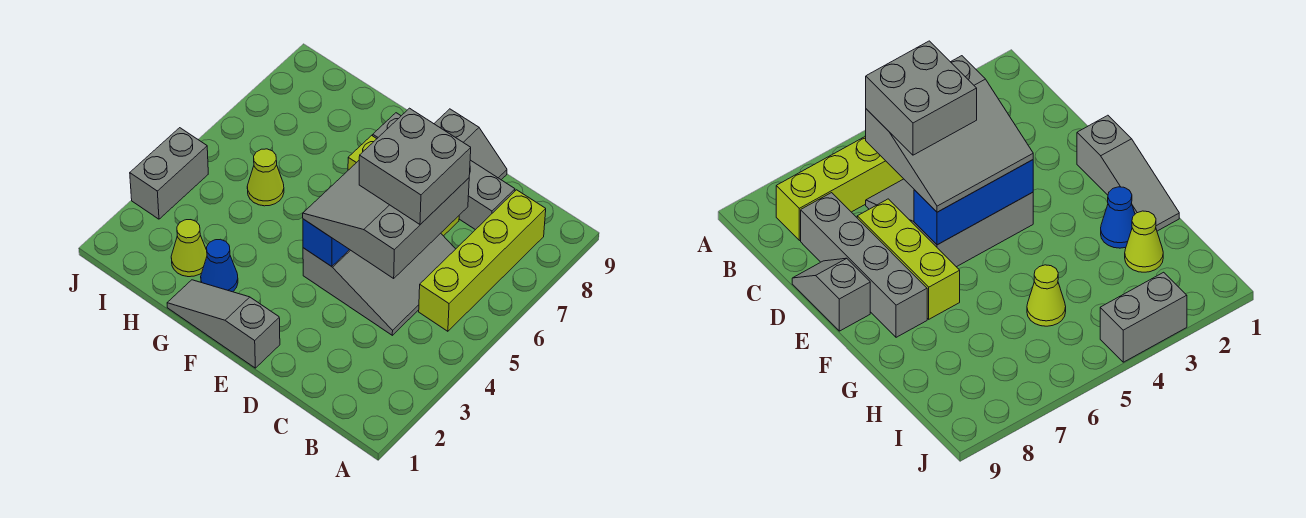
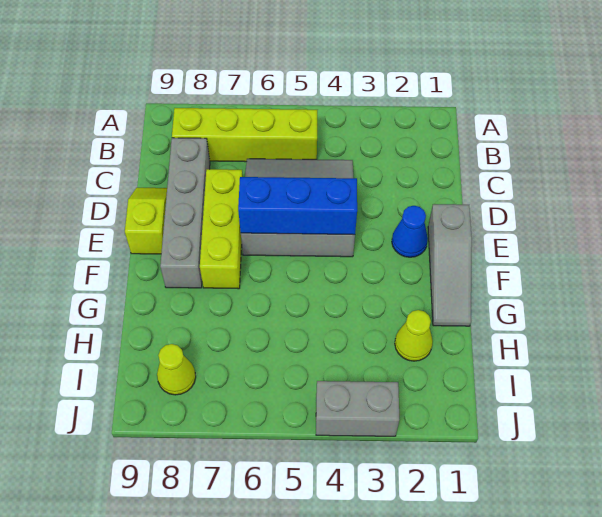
grey slope C4:E6 level 3 top C -> none
grey brick C5:D6 level 4 -> none
grey slope D9:E9 level 1 top E -> lime slope D9:E9 level 1 top E
blue cone G2 level 1 -> blue cone E2 level 1
lime cone H5 level 1 -> lime cone I8 level 1

